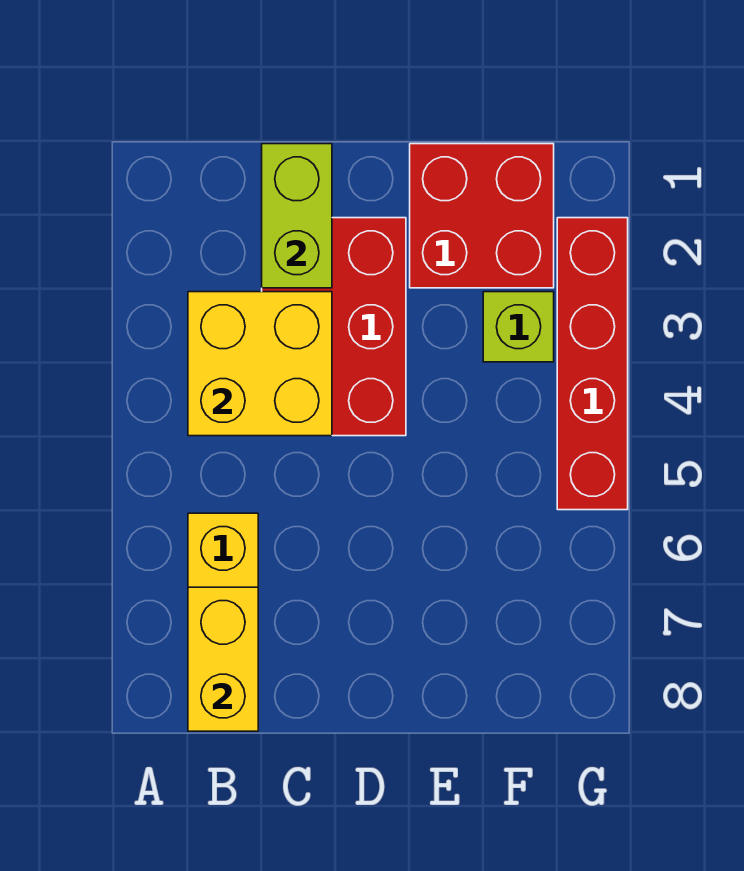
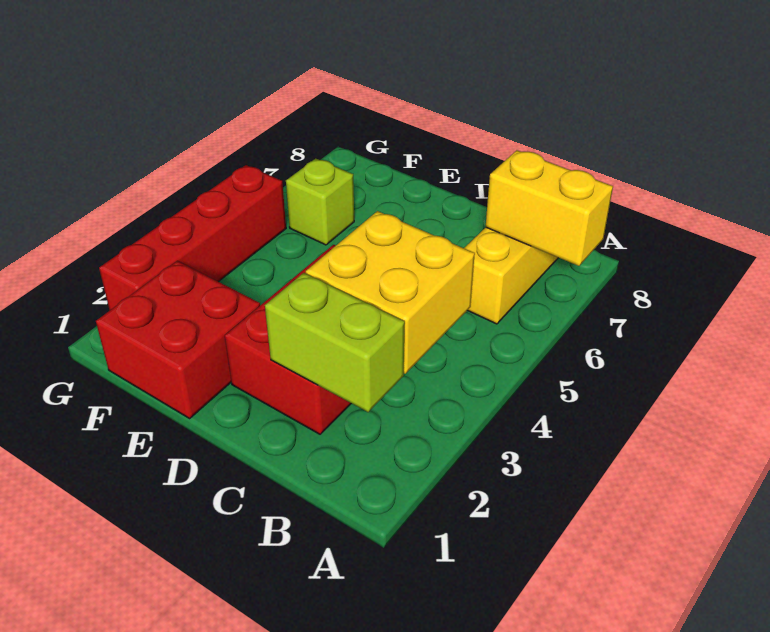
yellow brick B7:B8 level 2 -> yellow brick A7:B7 level 2
lime brick C1:C2 level 2 -> lime brick B2:C2 level 2
lime brick F3 level 1 -> lime brick F6 level 1

